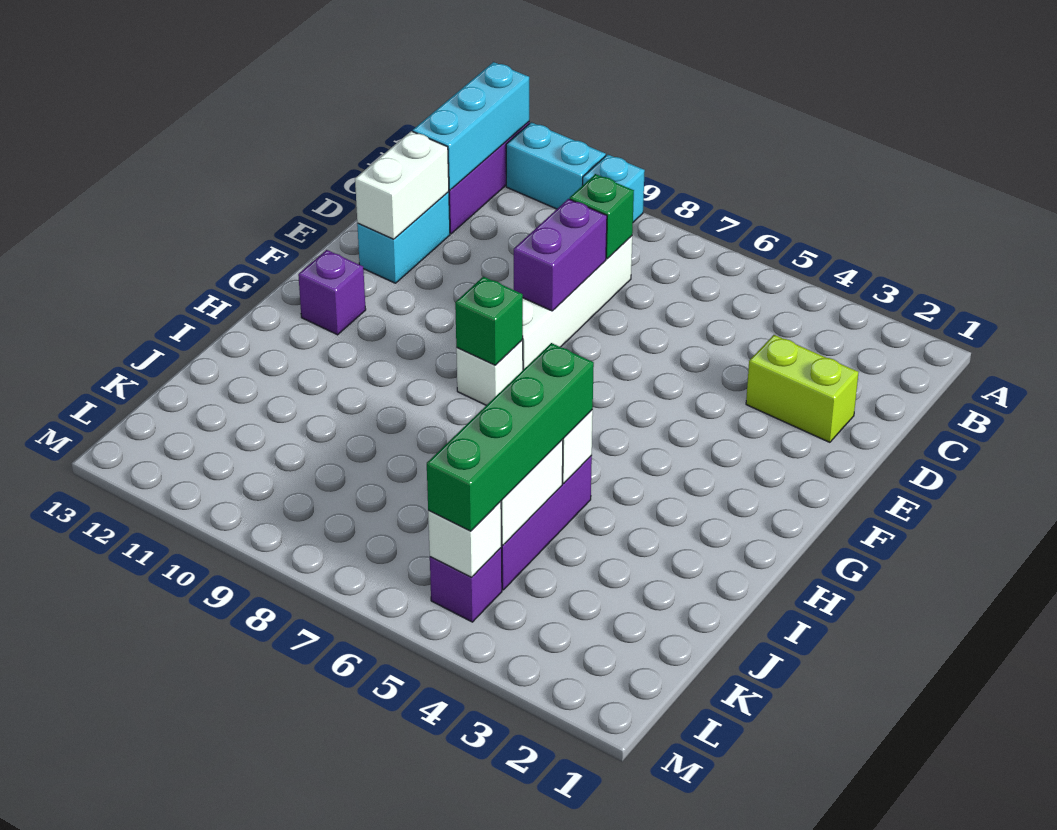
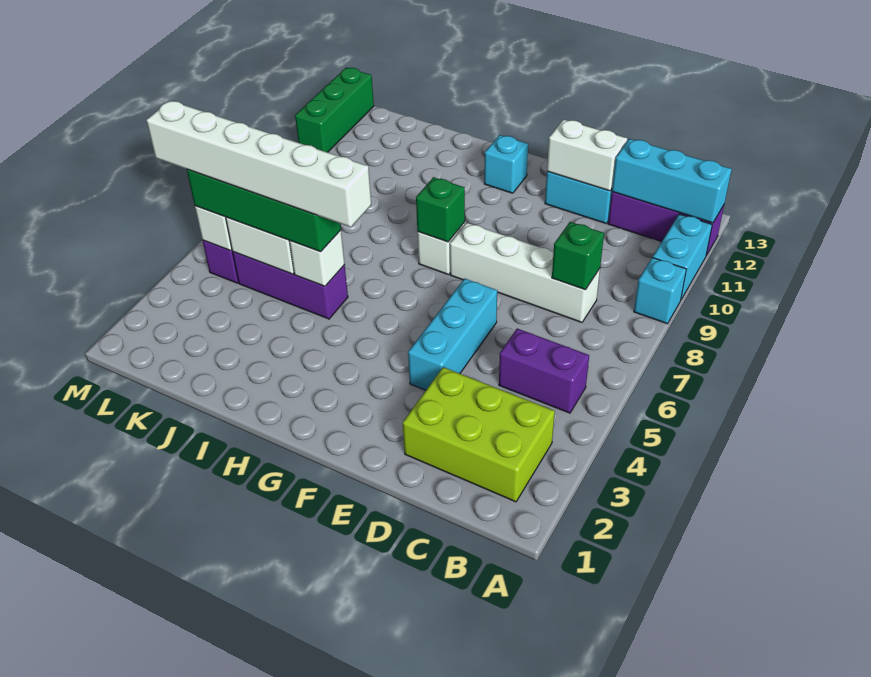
lime brick D2:D3 level 1 -> lime brick B2:D3 level 1
purple brick D8:E8 level 2 -> purple brick B5:C5 level 1
none -> cyan brick E4:E6 level 1
purple brick G12 level 1 -> cyan brick G12 level 1
none -> white brick H5:M5 level 4
none -> green brick M11:M13 level 1

